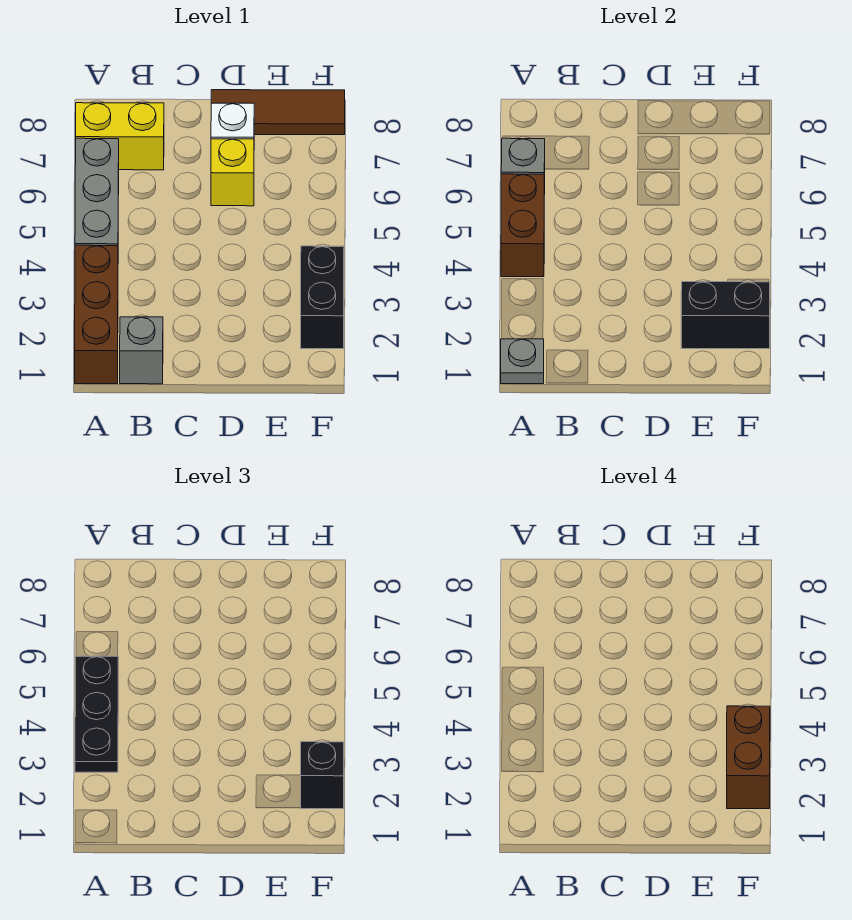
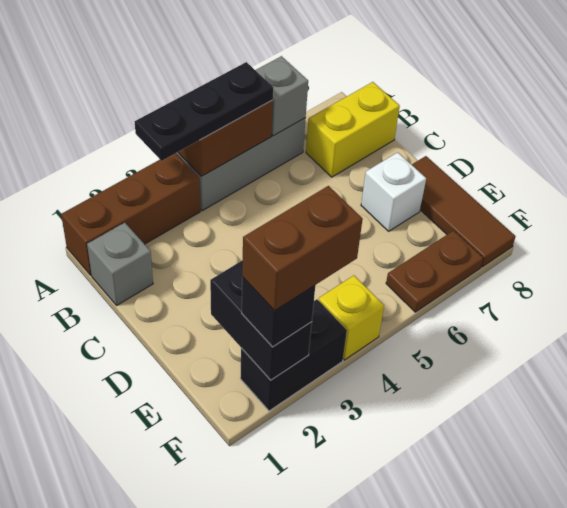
grey plate A1 level 2 -> none
yellow brick A7:B7 level 1 -> yellow brick B7:B8 level 1
yellow brick D6 level 1 -> yellow brick F4 level 1
none -> brown plate F6:F7 level 1

